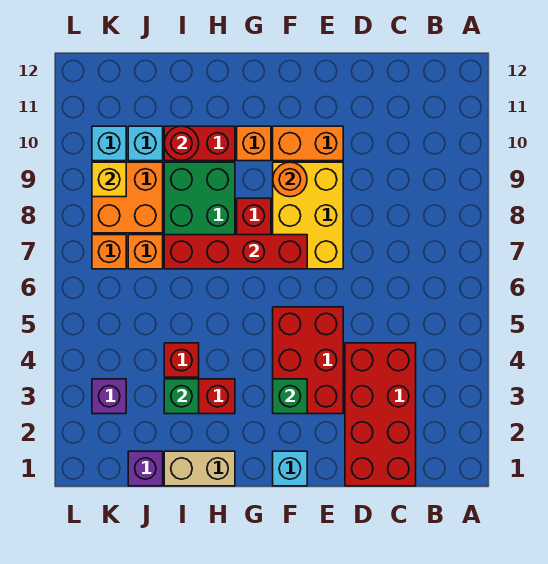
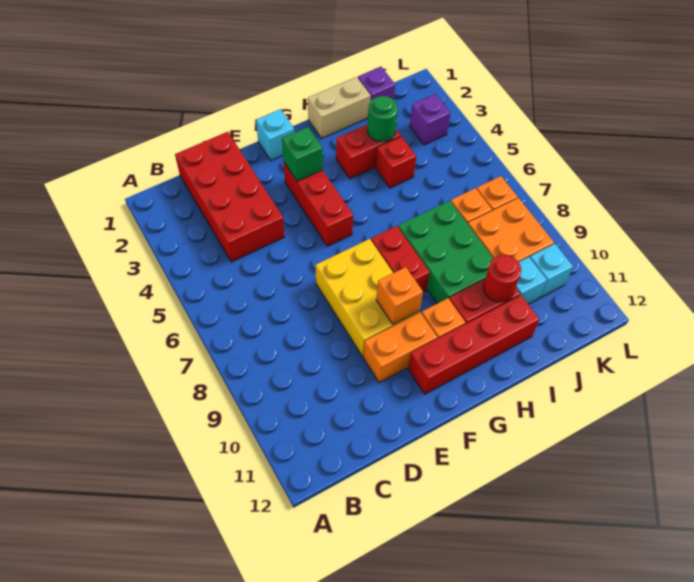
red brick E3:F5 level 1 -> red brick F3:F5 level 1
red brick F7:I7 level 2 -> red brick F11:I11 level 1
orange round brick F9 level 2 -> orange brick F9 level 2
green brick I3 level 2 -> green round brick I3 level 2
yellow brick K9 level 2 -> none

